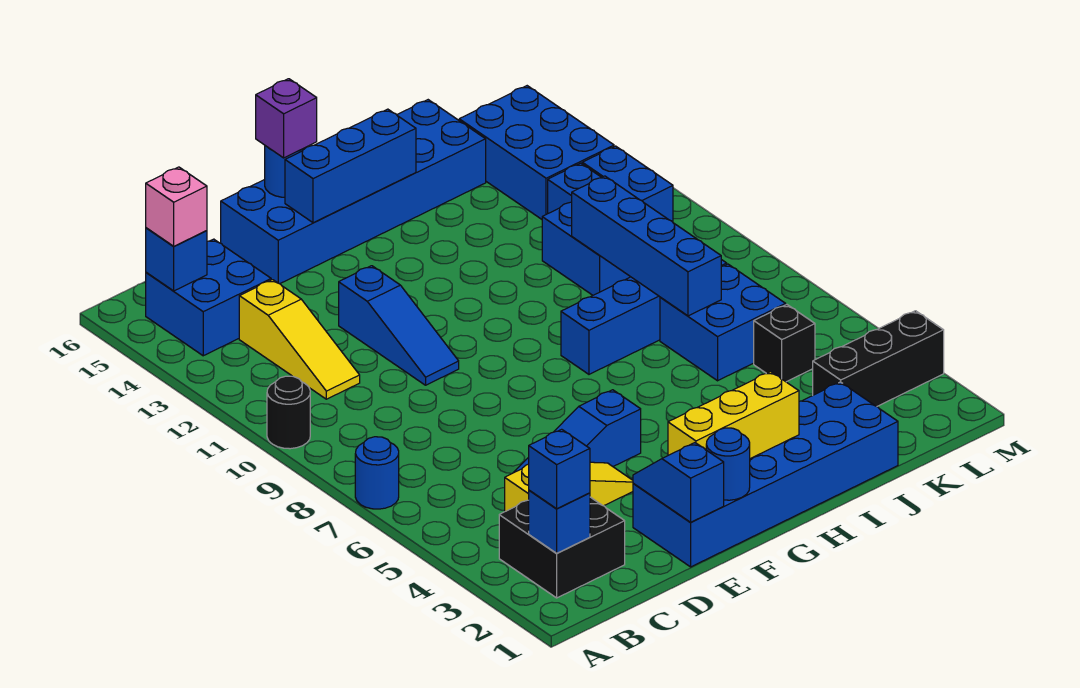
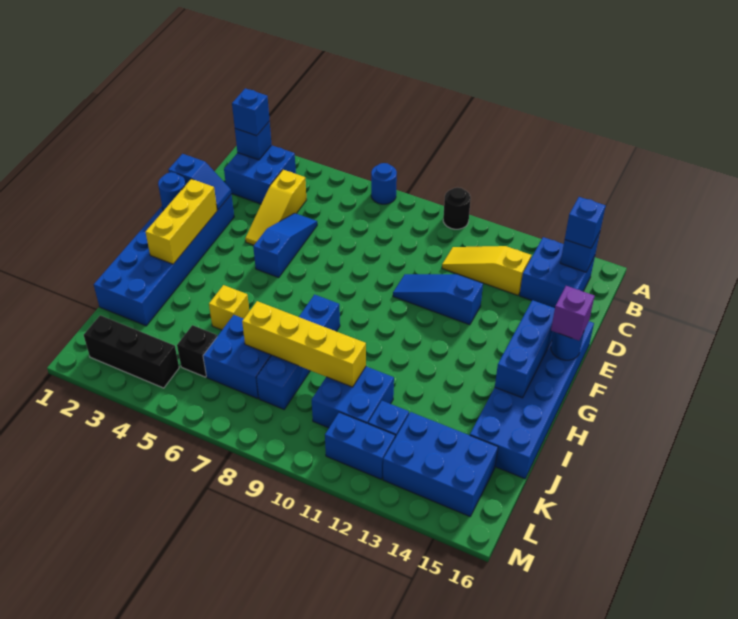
black brick B2:C3 level 1 -> blue brick B2:C3 level 1
pink brick B15 level 3 -> blue brick B15 level 3
none -> yellow brick I5 level 1
blue brick J7:J10 level 2 -> yellow brick J7:J10 level 2
black brick K3:M3 level 1 -> black brick L2:L4 level 1

